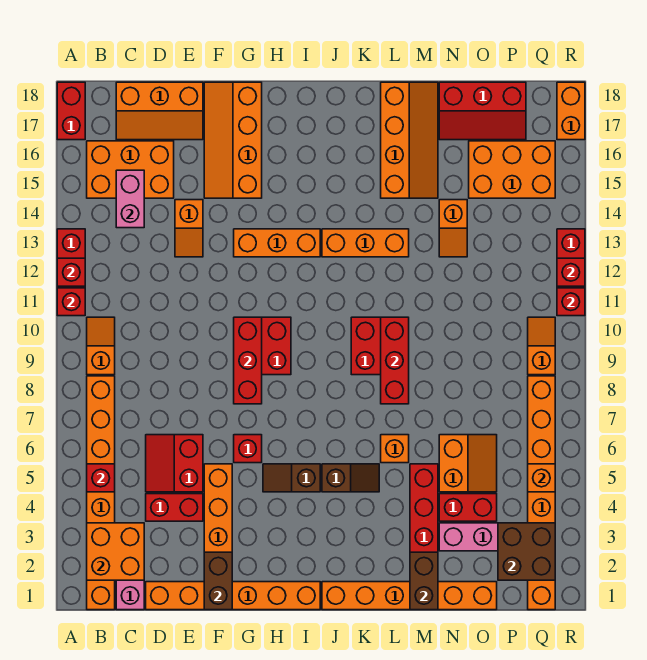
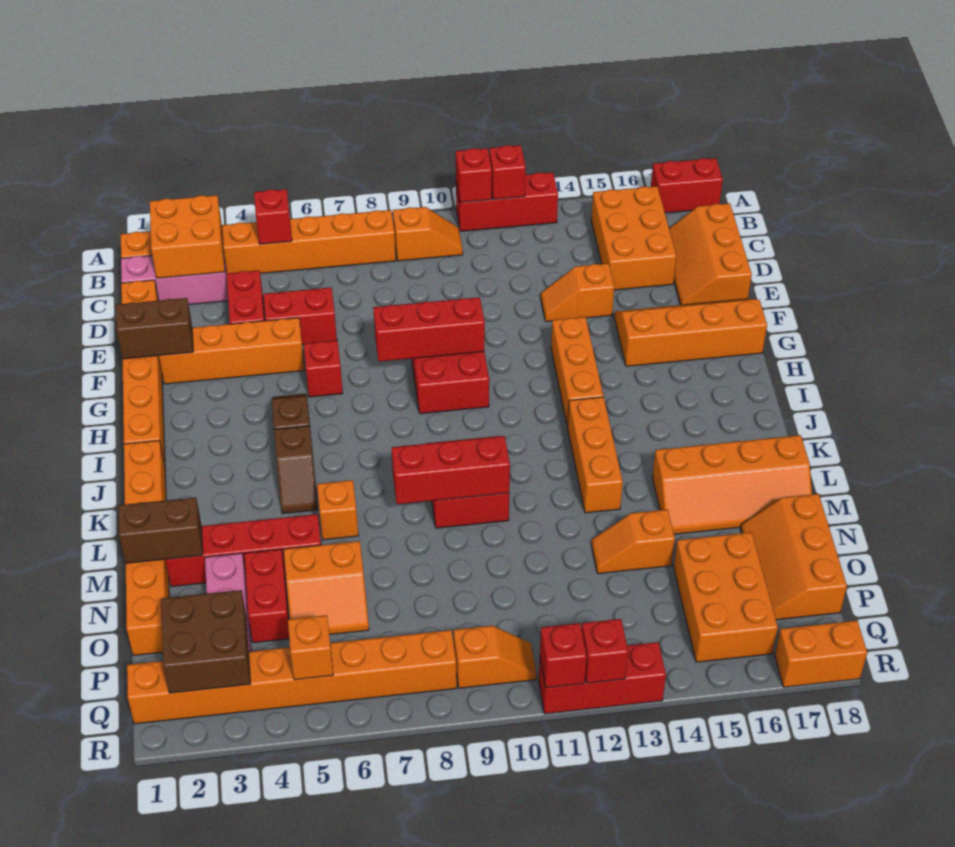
pink brick C14:C15 level 2 -> none
red slope N17:P18 level 1 top 18 -> orange slope N17:P18 level 1 top 18

